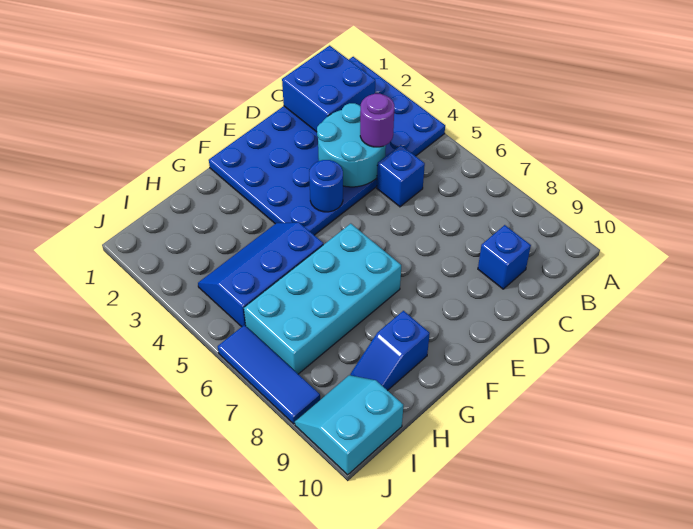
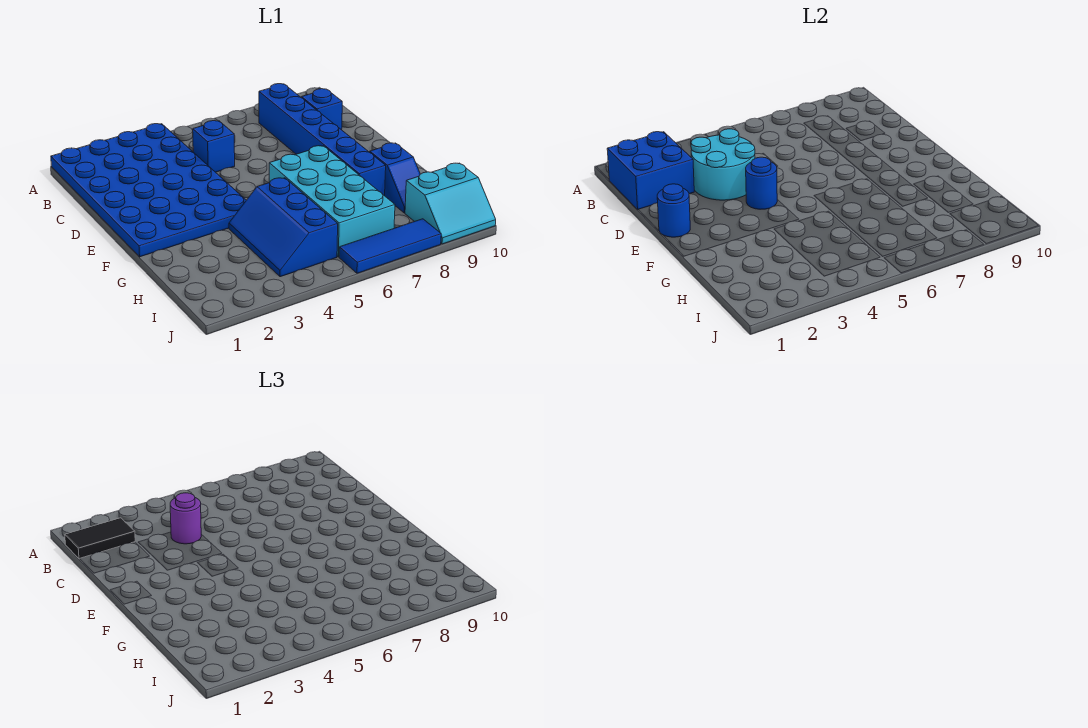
none -> black tile B1:B2 level 3
none -> blue brick B8:G8 level 1
none -> blue round brick E1 level 2
cyan slope I9:J10 level 1 top 10 -> cyan slope I9:J10 level 1 top I

